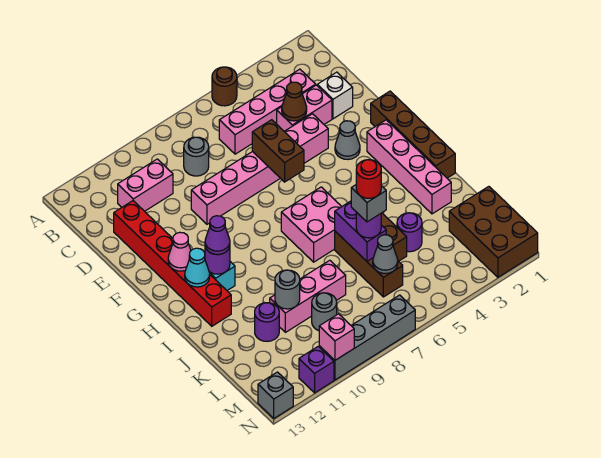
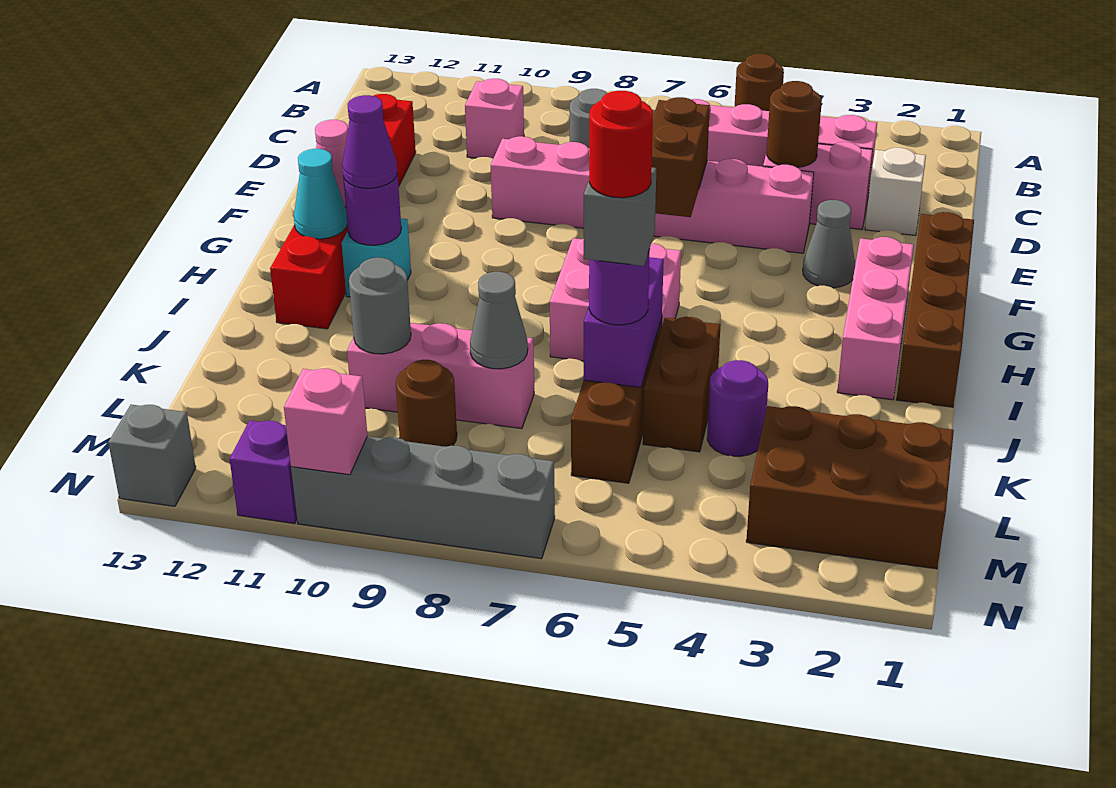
pink brick C10:C11 level 1 -> pink brick C10 level 1
brown cone D4 level 2 -> brown round brick D4 level 2
pink brick G2:J2 level 1 -> pink brick G2:I2 level 1
purple round brick K11 level 1 -> none
brown brick L1:N2 level 1 -> brown brick L1:M3 level 1
grey cone L6 level 2 -> grey cone K8 level 2
grey round brick L9 level 1 -> brown round brick L9 level 1

